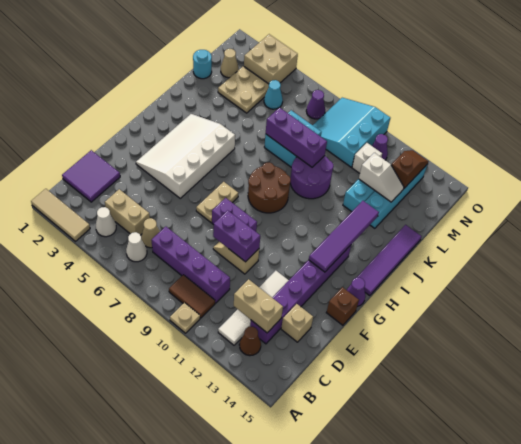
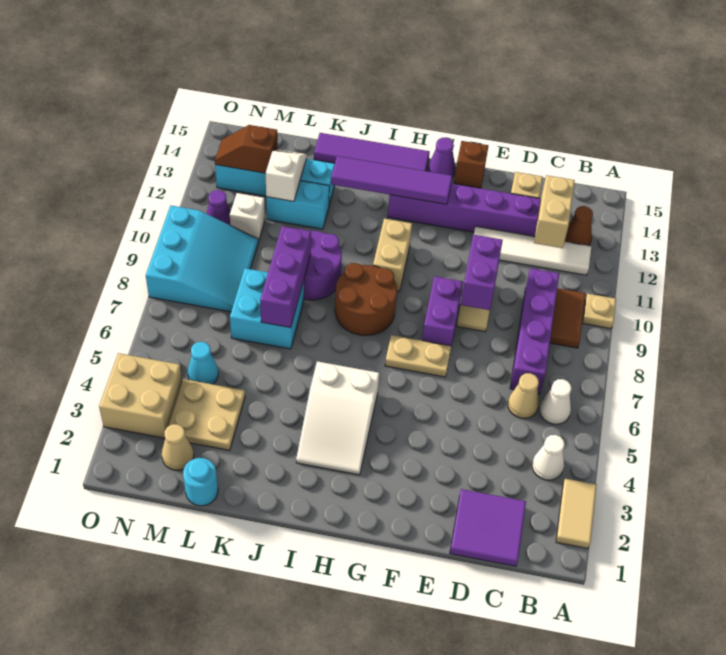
tan tile A1:A3 level 1 -> tan tile A2:A3 level 1
tan brick C4:C5 level 1 -> tan brick H10:H11 level 1
white slope F3:I5 level 1 top 5 -> white slope H3:I5 level 1 top 5
cyan slope M8:O10 level 1 top 10 -> cyan slope M8:O10 level 1 top O
purple cone N7 level 1 -> none

